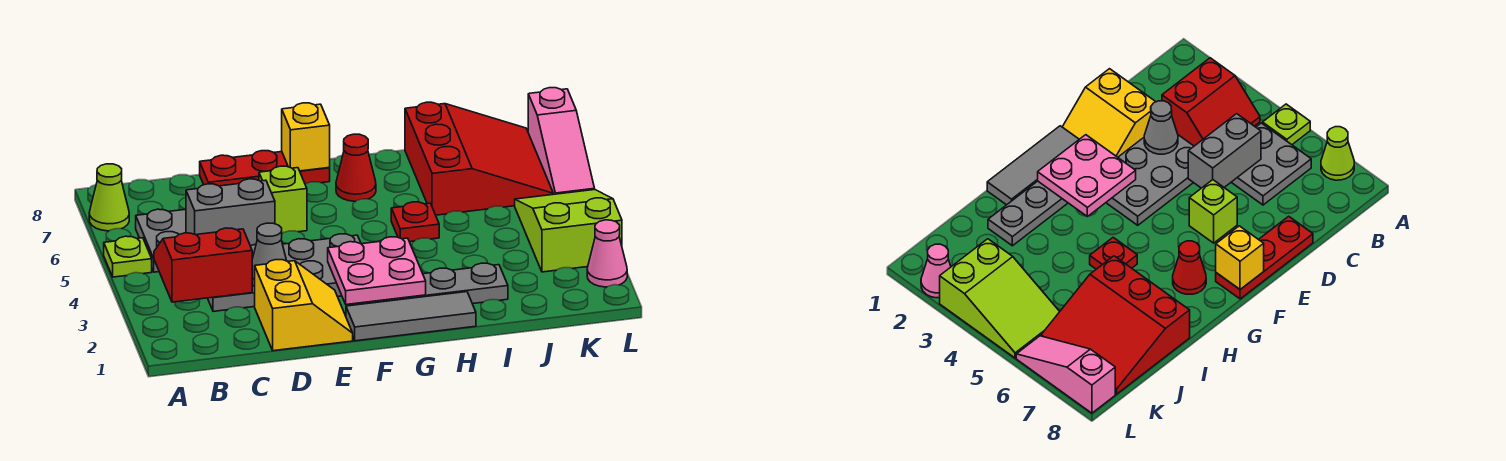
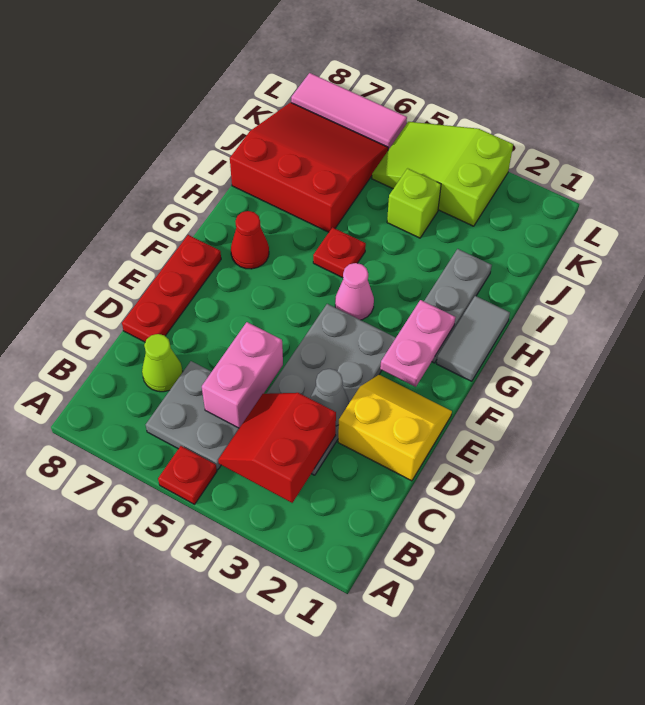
lime plate A5 level 1 -> red plate A5 level 1
lime cone A7 level 1 -> lime cone C7 level 1
grey brick C5:D5 level 2 -> pink brick C5:D5 level 2
lime brick E6 level 1 -> lime brick J4 level 1
grey tile F1:H1 level 1 -> grey tile G1:H1 level 1
pink plate F2:G3 level 2 -> pink plate F2:G2 level 2
yellow brick F8 level 2 -> none
pink cone L2 level 1 -> pink cone G4 level 1
pink slope L6:L8 level 1 top 8 -> pink tile L6:L8 level 1

